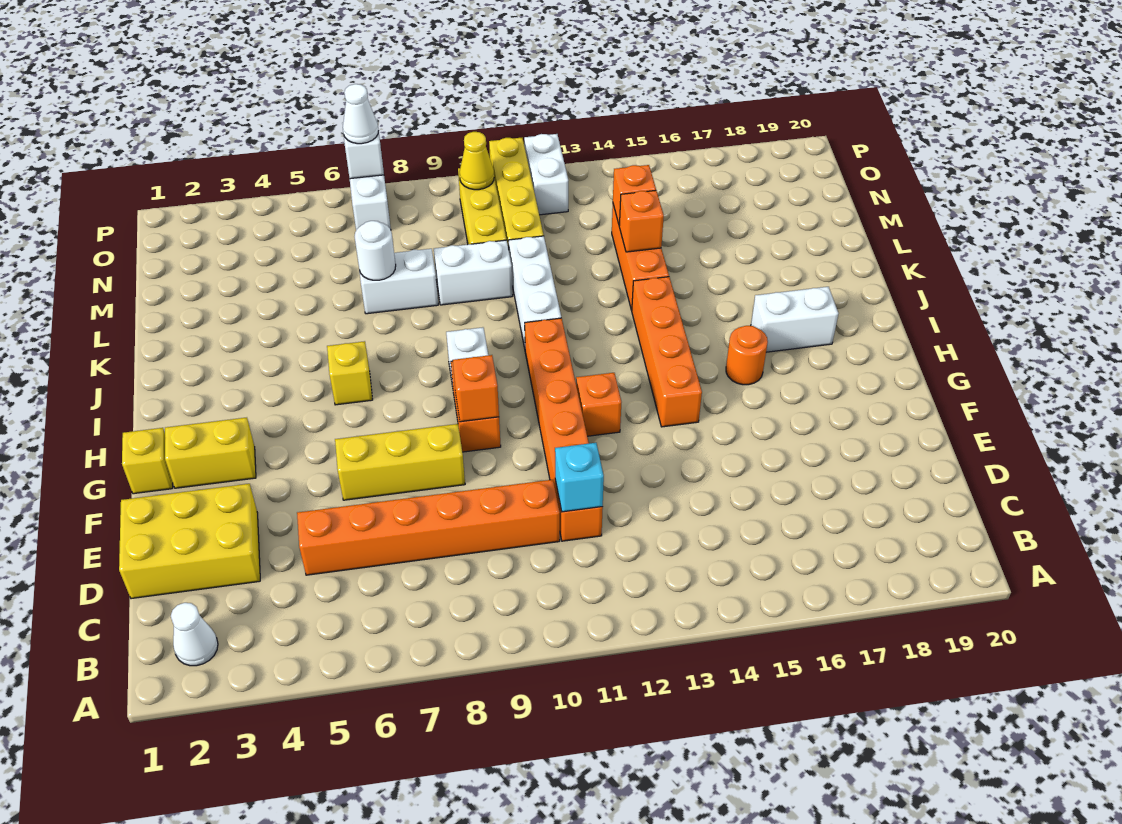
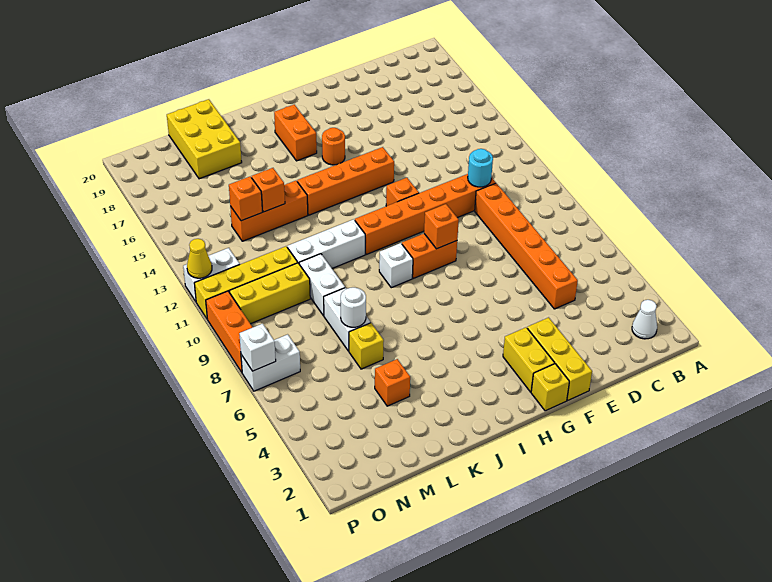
yellow brick D1:E3 level 1 -> yellow brick L18:M20 level 1
cyan brick D11 level 2 -> cyan round brick D11 level 2
yellow brick F6:F8 level 1 -> yellow brick F1:F3 level 1
yellow brick I6 level 1 -> yellow brick L6 level 1
white brick I17:I18 level 1 -> orange brick I17:I18 level 1
none -> orange brick L4 level 1
yellow cone O10 level 2 -> yellow cone P12 level 2
white cone P7 level 3 -> none
none -> orange brick P8:P10 level 1

